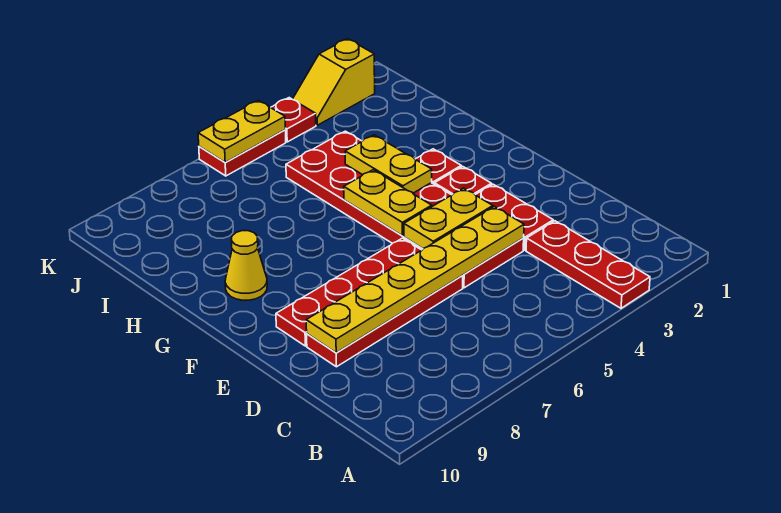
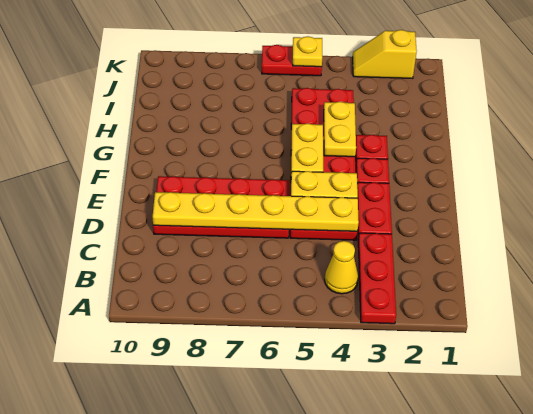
yellow cone G9 level 1 -> yellow cone B4 level 1
red plate K4 level 1 -> none
yellow plate K5:K6 level 2 -> yellow plate K5 level 2

